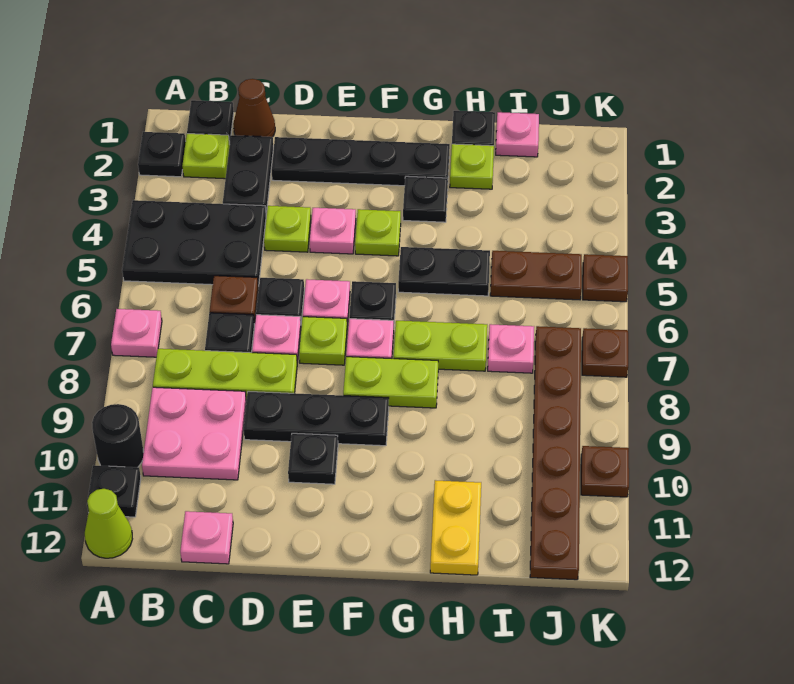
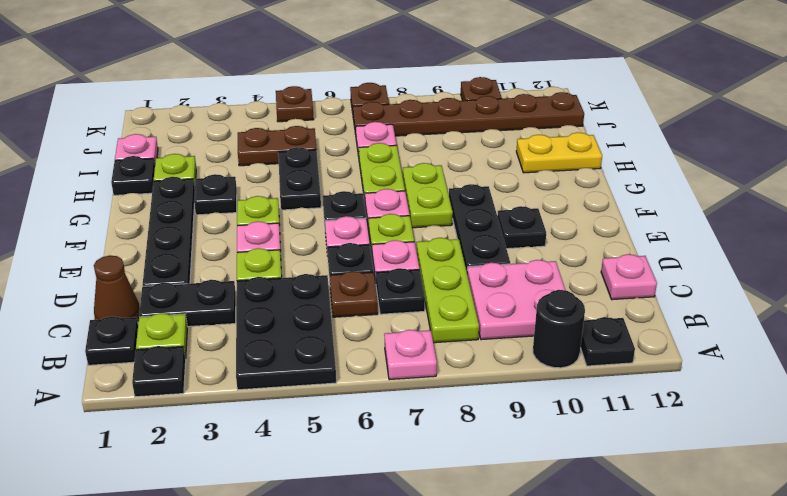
lime cone A12 level 1 -> none
brown plate I5:J5 level 1 -> brown plate I4:I5 level 1

